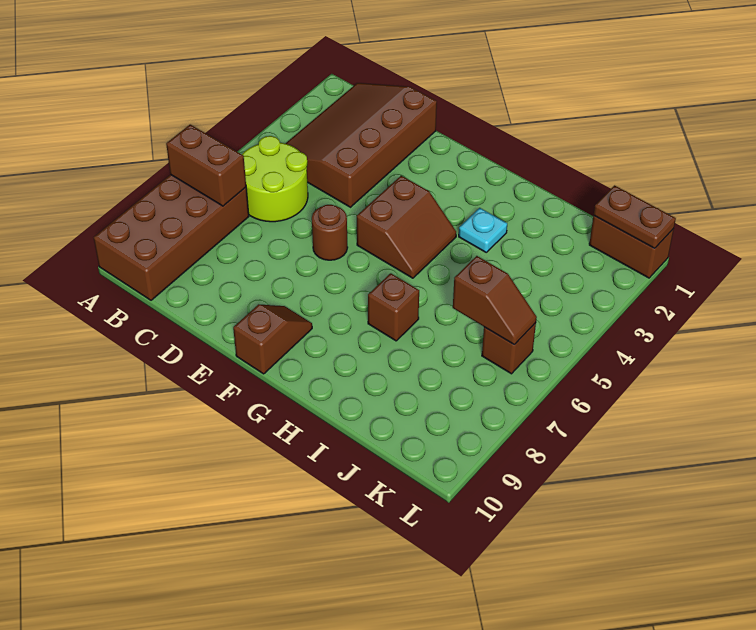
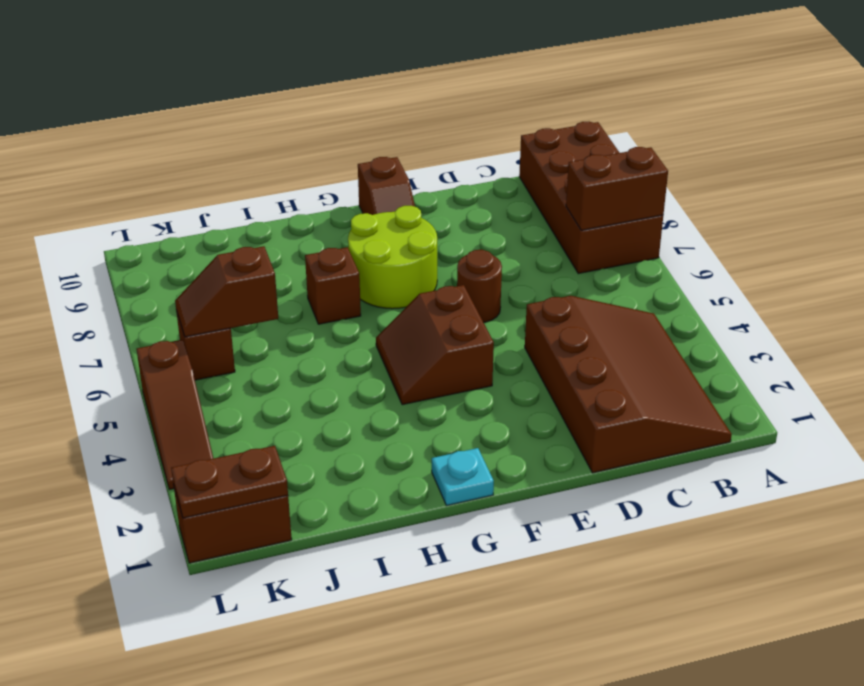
lime round brick B5:C6 level 1 -> lime round brick F7:G8 level 1
cyan plate H3 level 1 -> cyan plate G1 level 1
none -> brown slope L3:L5 level 1 top 5

